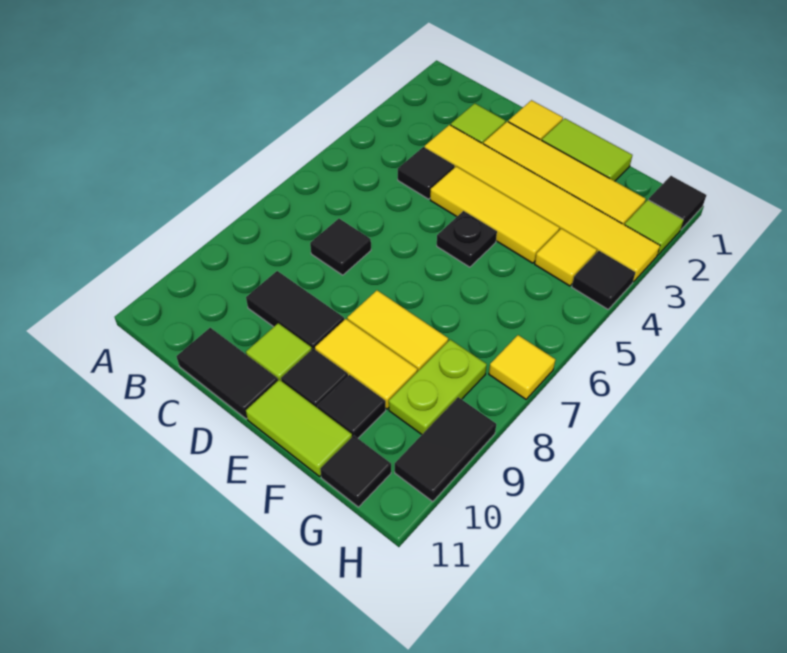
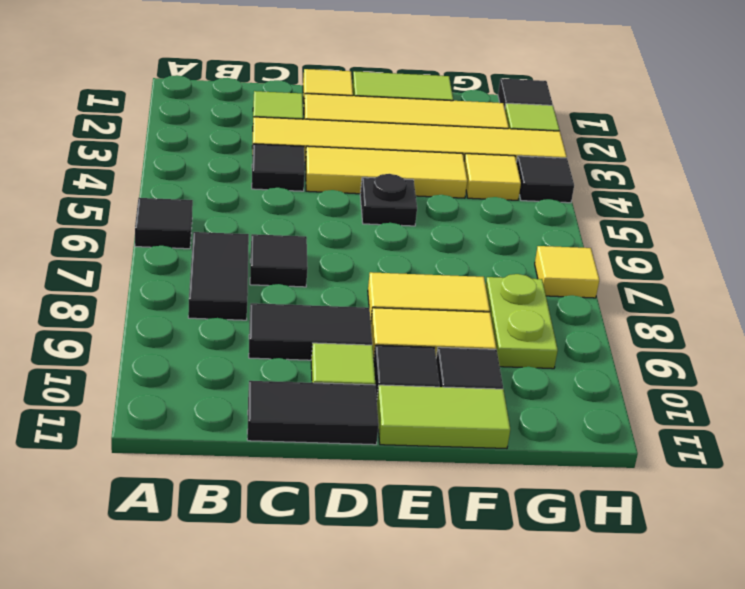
black tile G11 level 1 -> black tile A6 level 1
black tile H9:H10 level 1 -> black tile B7:B8 level 1

